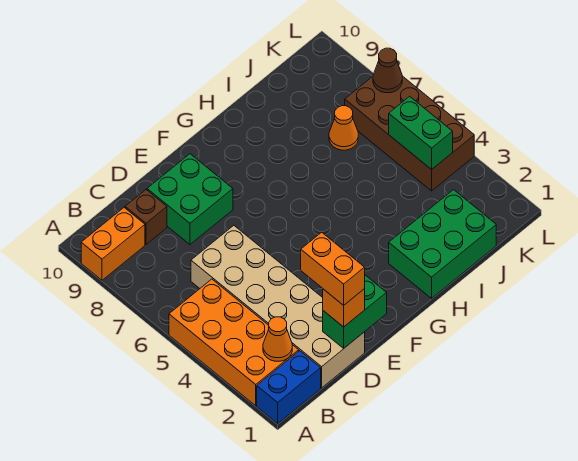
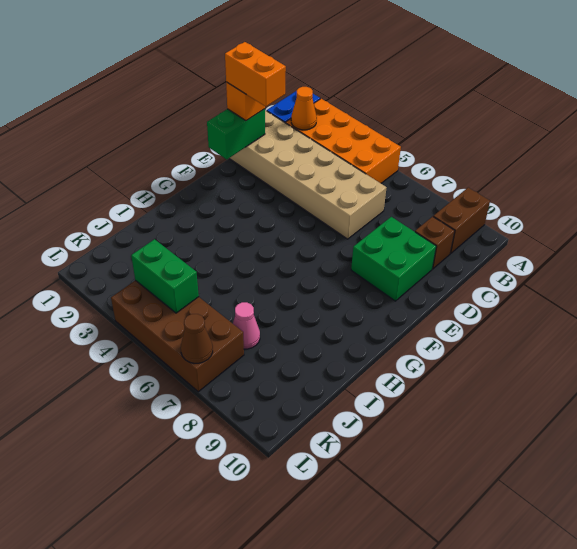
orange brick A9:B9 level 1 -> brown brick A9:B9 level 1
green brick H1:J2 level 1 -> none
orange cone J7 level 1 -> pink cone J7 level 1

